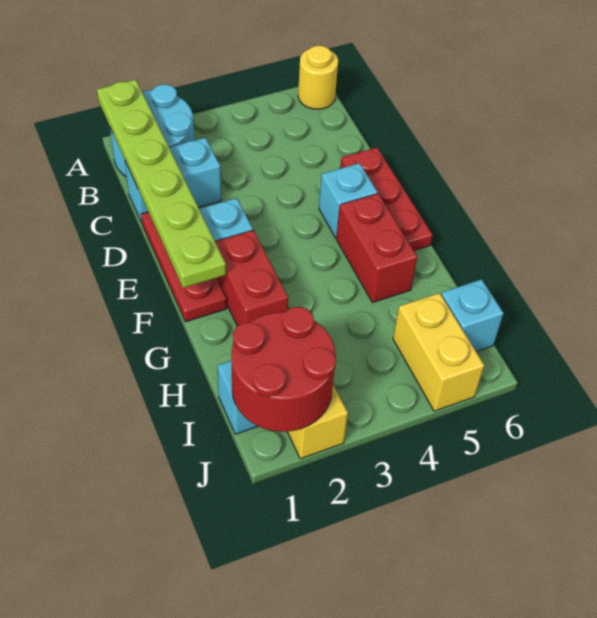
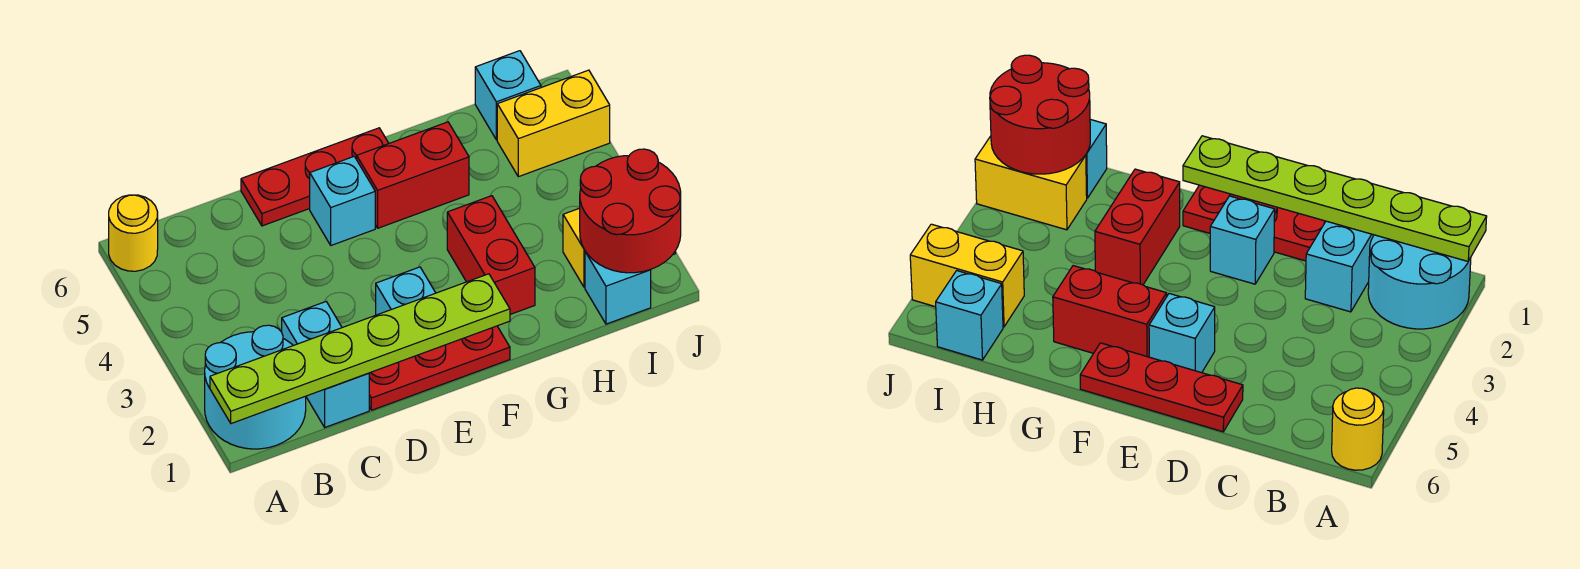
red brick F2:G2 level 1 -> red brick G2:G3 level 1

